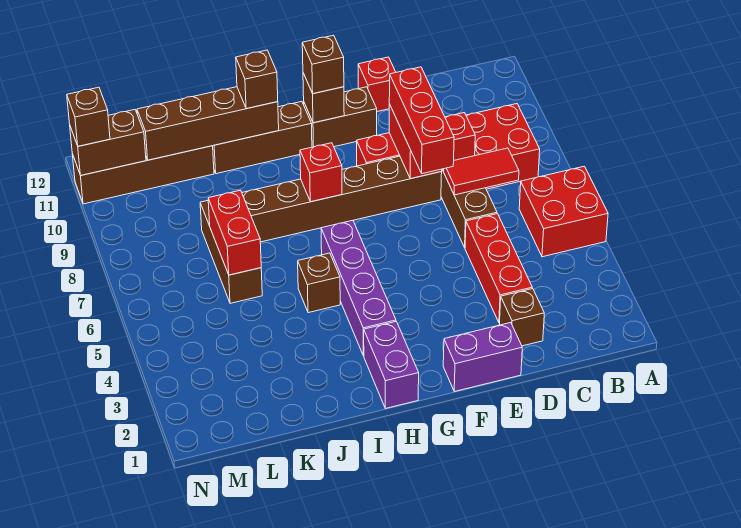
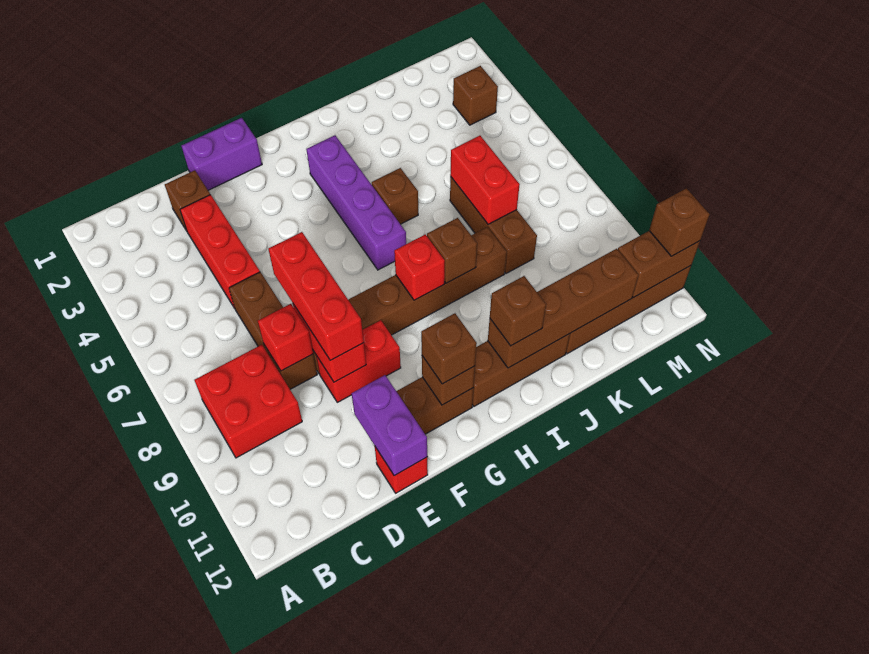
red brick A5:B6 level 1 -> none
red tile C7:D7 level 2 -> none
purple brick H1:H2 level 1 -> purple brick E11:E12 level 2
none -> brown brick I8 level 2
none -> brown brick M3 level 1

